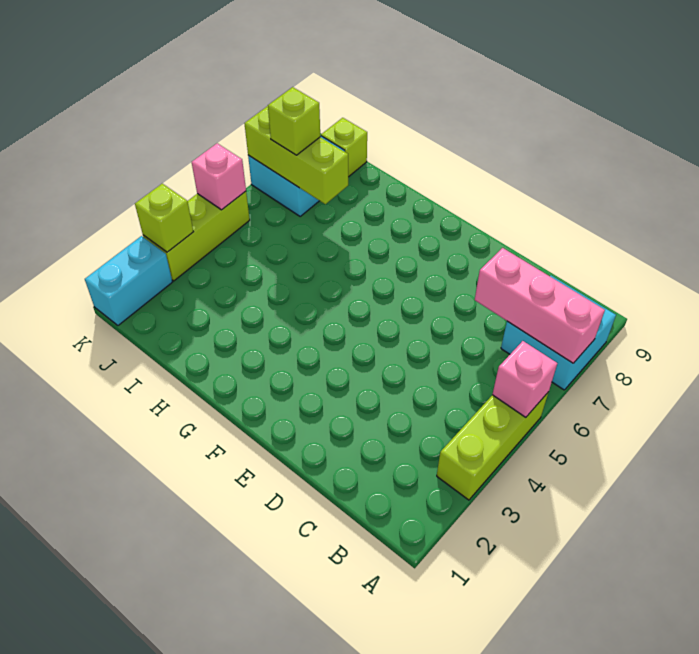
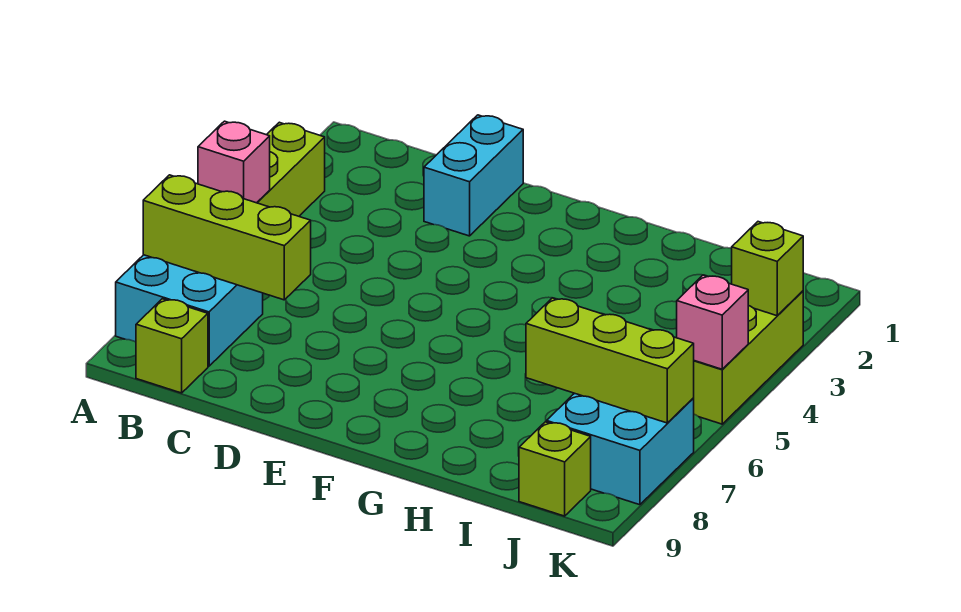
pink brick A7:C7 level 2 -> lime brick A7:C7 level 2
lime brick J7 level 3 -> lime brick B9 level 1
cyan brick K1:K2 level 1 -> cyan brick D1:D2 level 1

